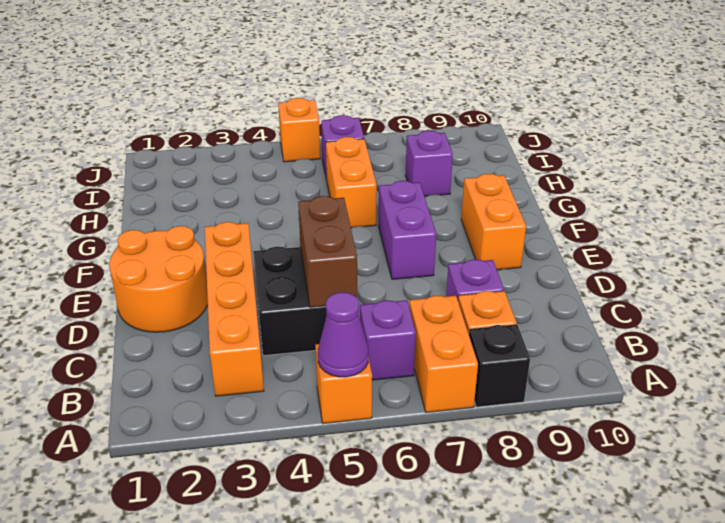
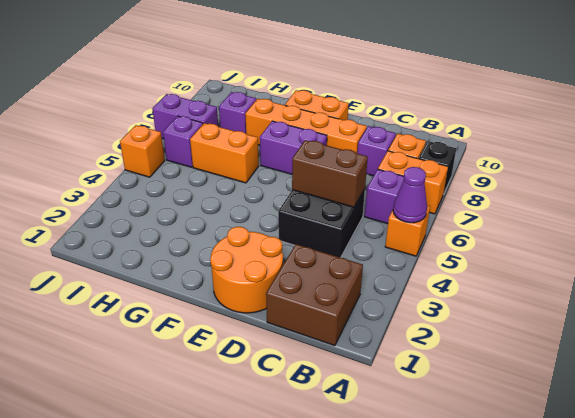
none -> brown brick B1:C2 level 1
orange brick B3:E3 level 1 -> orange brick D8:G8 level 1
none -> purple brick I7:J7 level 1

